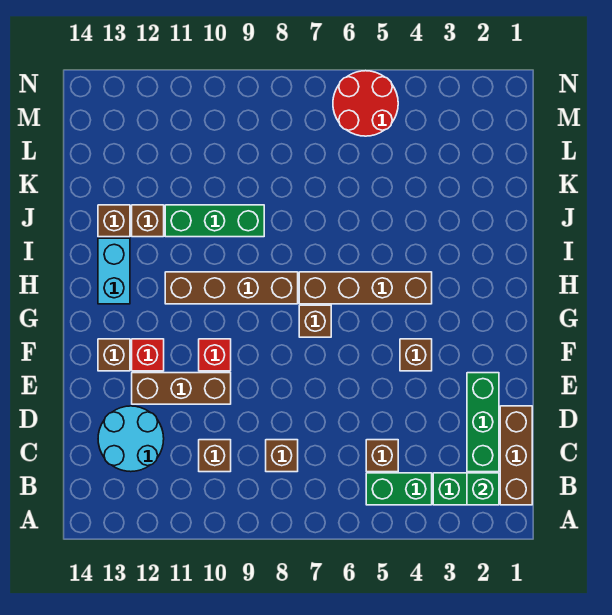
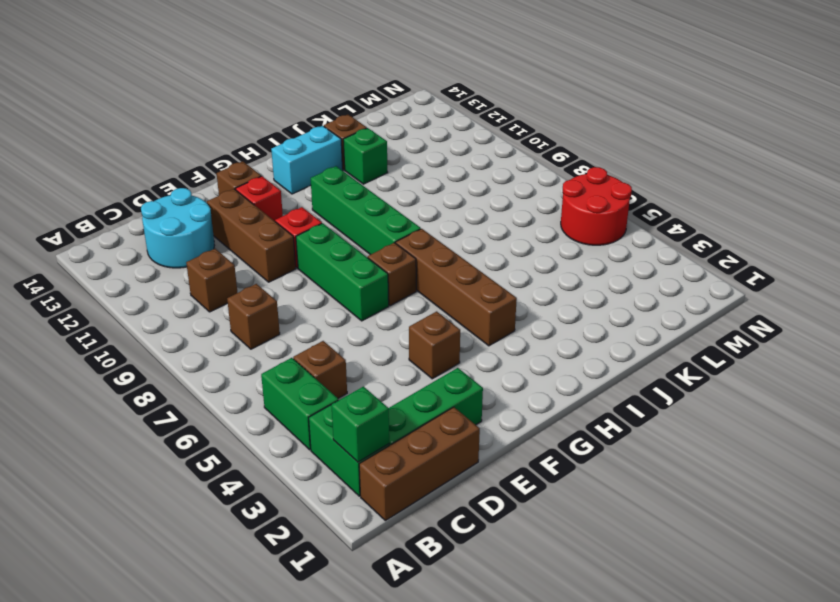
brown brick H8:H11 level 1 -> green brick H8:H11 level 1
green brick J9:J11 level 1 -> green brick F7:F9 level 1
brown brick J12 level 1 -> green brick J12 level 1

